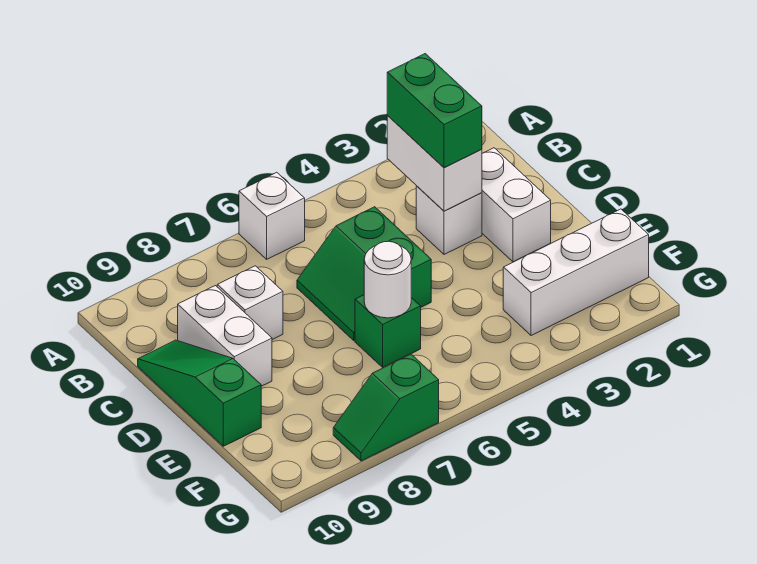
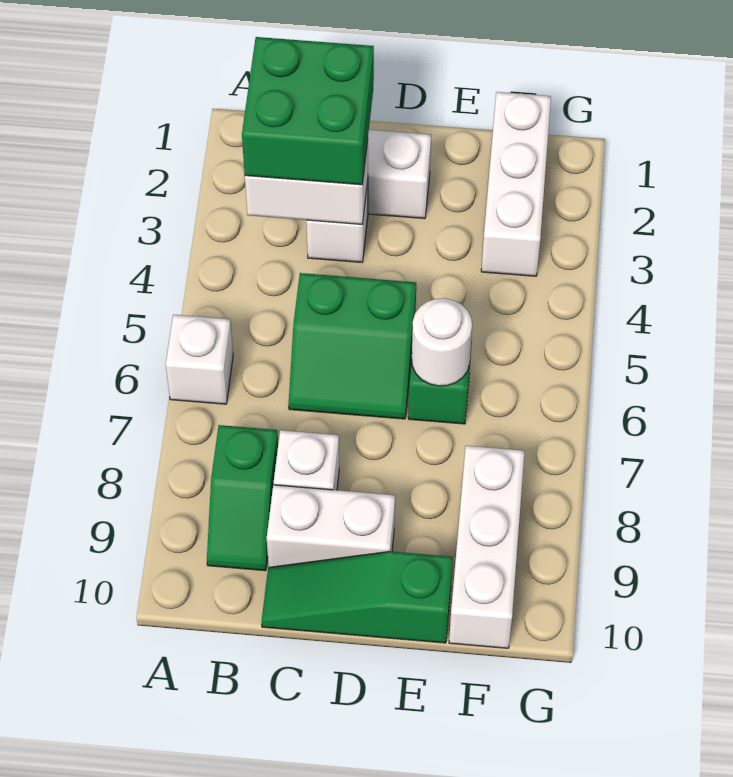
green brick B3:C3 level 3 -> green brick B2:C3 level 3
none -> white brick F8:F10 level 1
green slope G7:G8 level 1 top 7 -> green slope B8:B9 level 1 top 8

